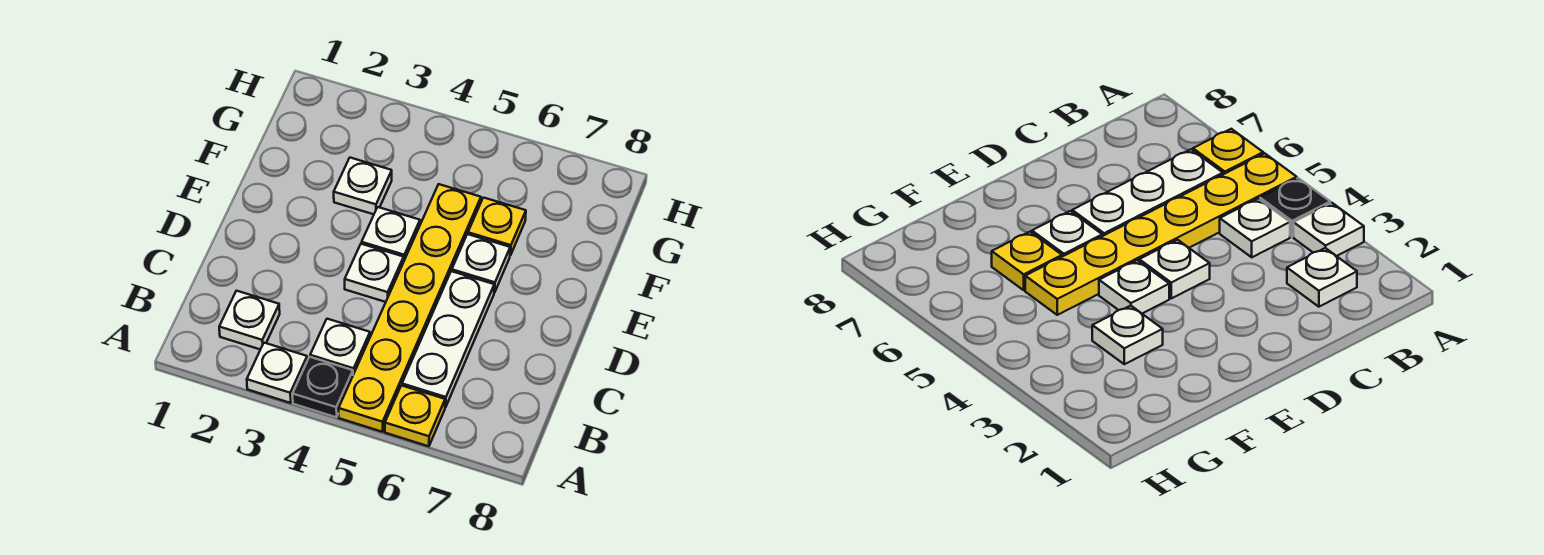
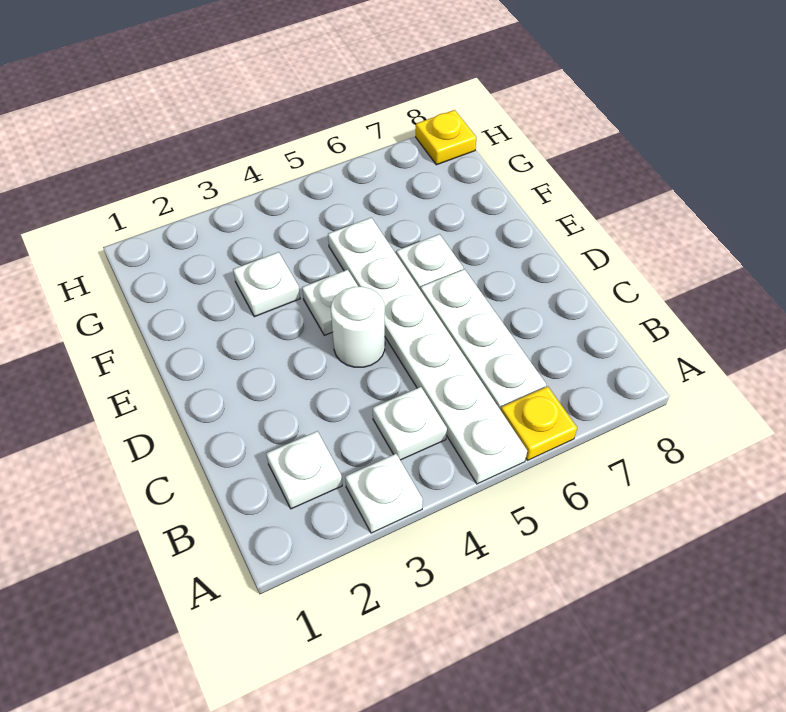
black plate A4 level 1 -> none
yellow plate A5:F5 level 1 -> white plate A5:F5 level 1
white plate D4 level 1 -> white round brick D4 level 1
yellow plate F6 level 1 -> yellow plate H8 level 1

